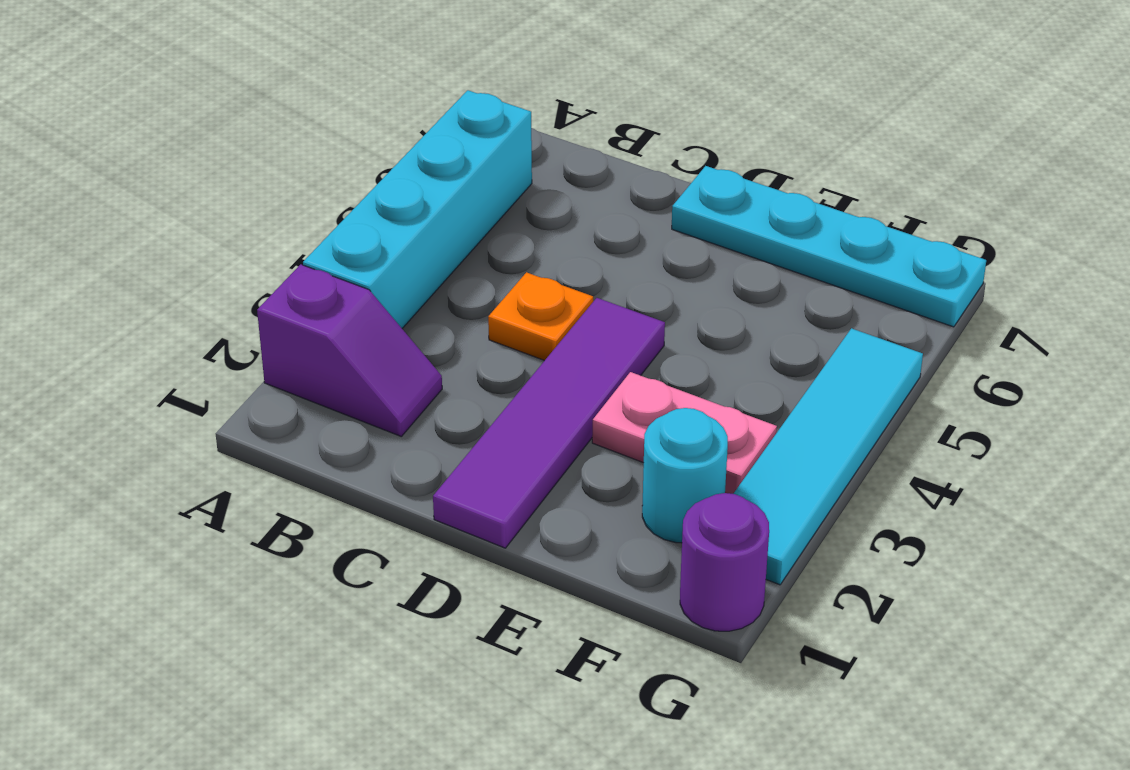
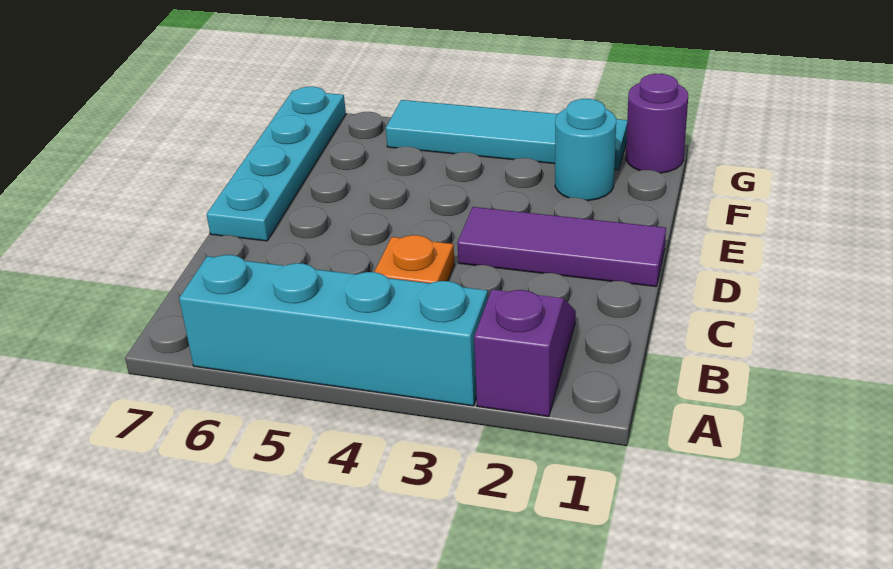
purple tile D1:D4 level 1 -> purple tile D1:D3 level 1
pink plate E3:F3 level 1 -> none

